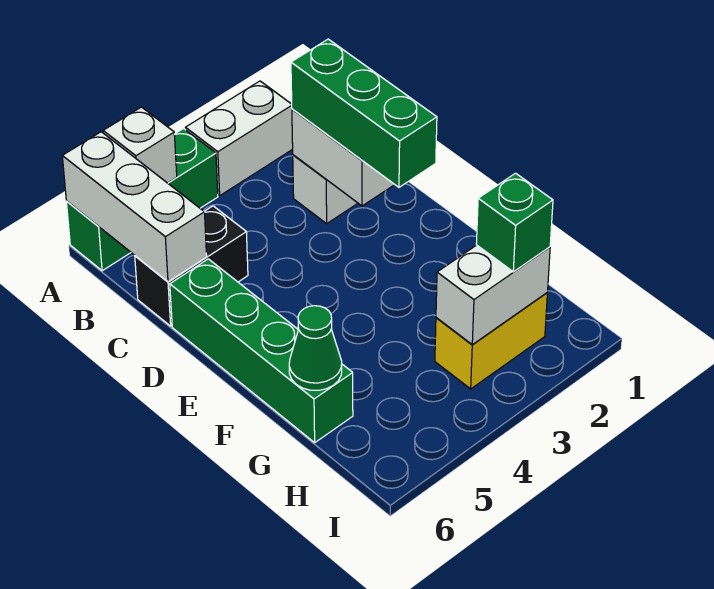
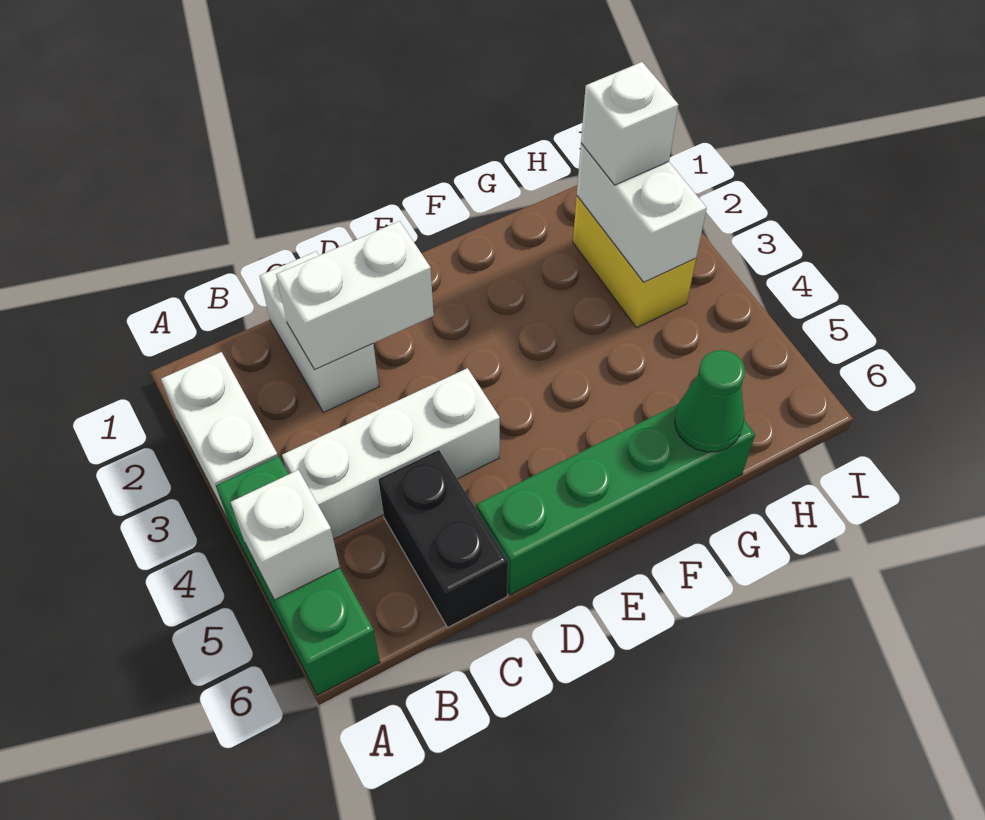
white brick A6:C6 level 2 -> white brick B4:D4 level 1
green brick C2:E2 level 3 -> none
green brick H2 level 3 -> white brick H2 level 3

